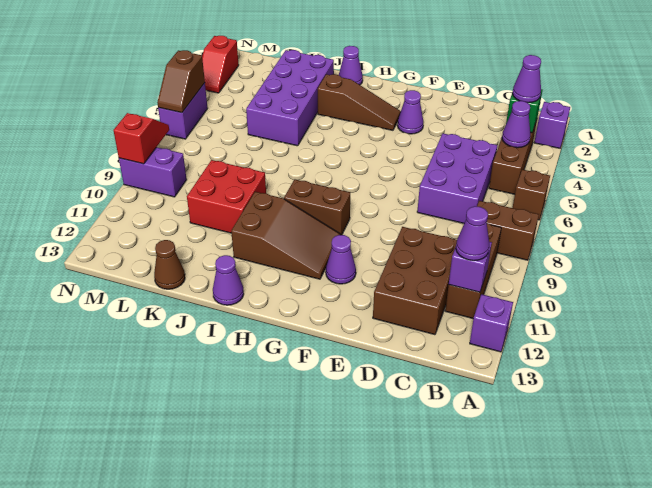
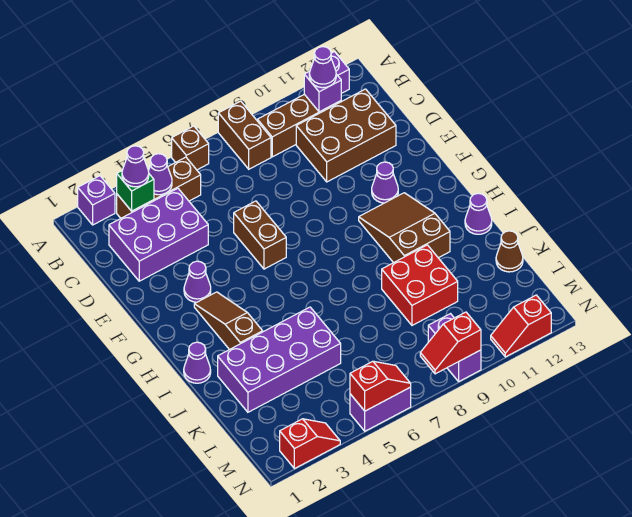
purple brick C5:D7 level 1 -> purple brick C2:D4 level 1
brown brick G9:H9 level 1 -> brown brick E6:F6 level 1
brown slope N5:N6 level 2 top 5 -> red slope N5:N6 level 2 top 5
none -> red slope N11:N12 level 1 top 12

